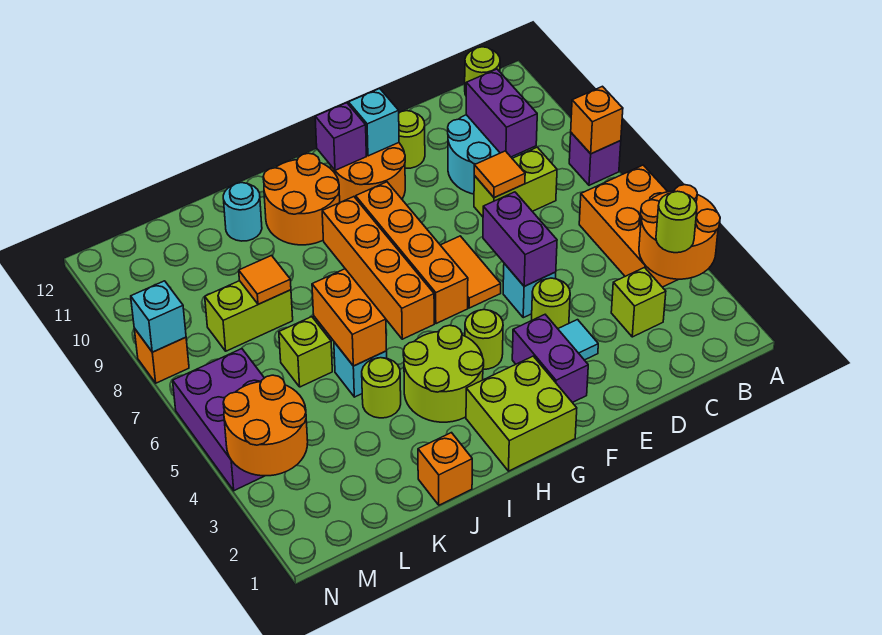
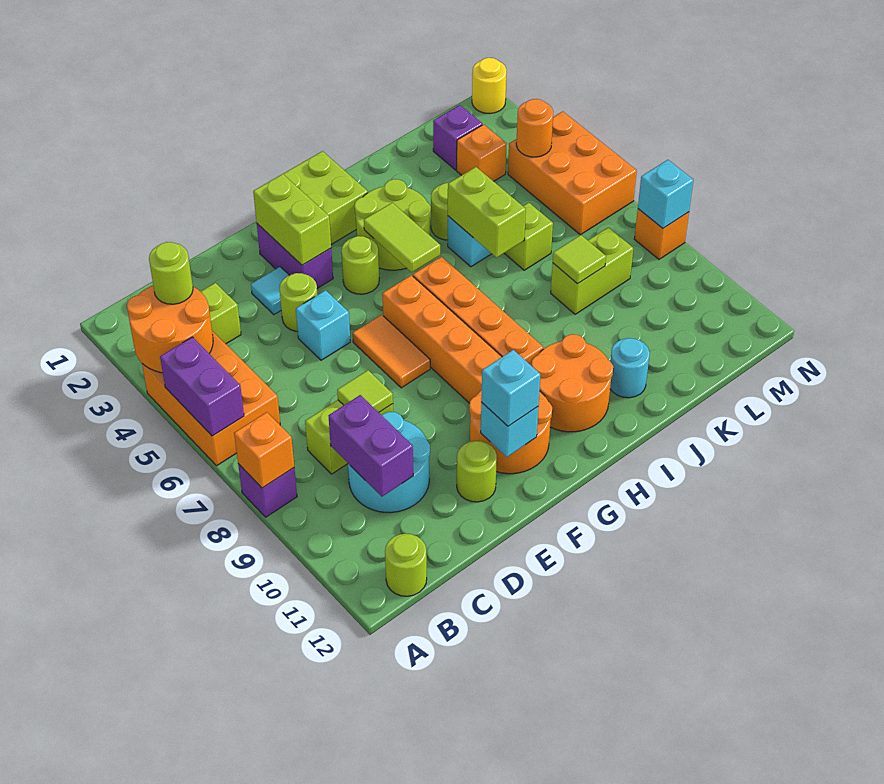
orange tile D8 level 2 -> lime tile D8 level 2
purple brick E5:E6 level 2 -> purple brick A5:A6 level 2
none -> lime brick F2:F3 level 2
none -> cyan brick F11 level 3
purple brick G11 level 2 -> purple brick L2 level 1
none -> lime tile H4:H5 level 2
orange brick J1 level 1 -> orange brick L3 level 1
orange brick J5:J6 level 2 -> lime brick J5:J6 level 2
orange tile K8 level 2 -> lime tile K8 level 2
orange round brick M3:N4 level 2 -> orange round brick M4 level 2
purple brick M4:N6 level 1 -> orange brick M4:N6 level 1
none -> yellow round brick N1 level 1

